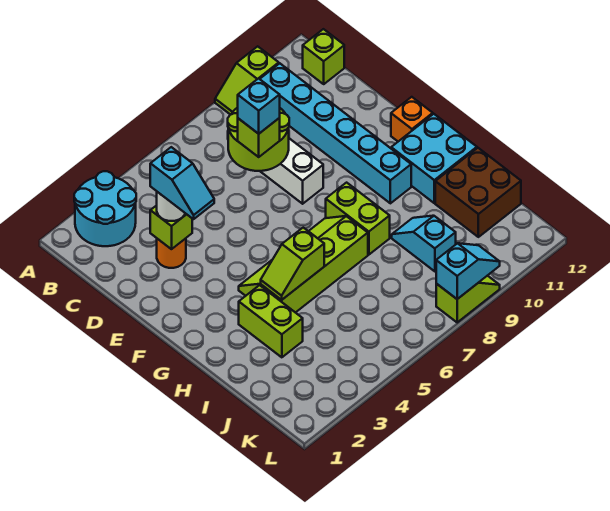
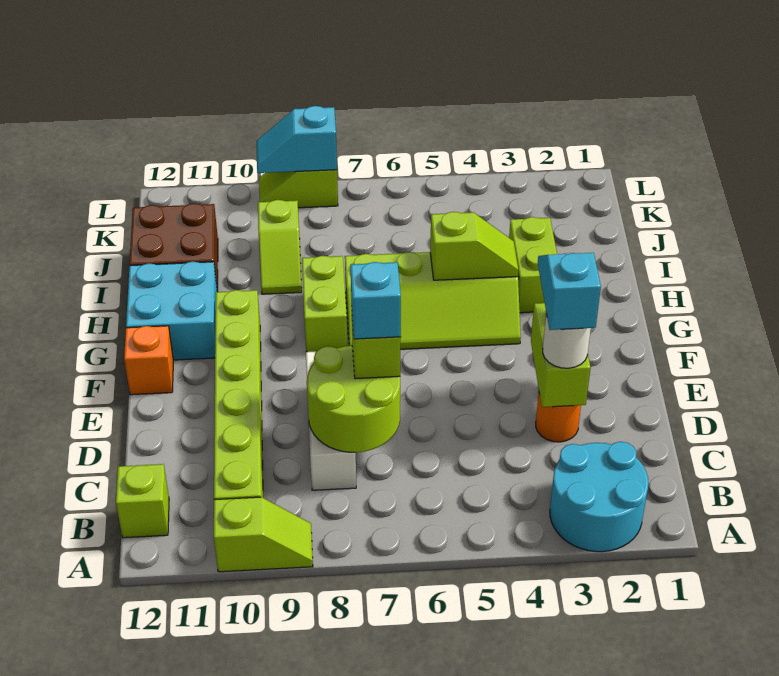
cyan brick B10:G10 level 1 -> lime brick B10:G10 level 1
lime brick D3 level 2 -> lime brick D3:E3 level 2
cyan slope I9:J9 level 1 top J -> lime slope I9:J9 level 1 top J

